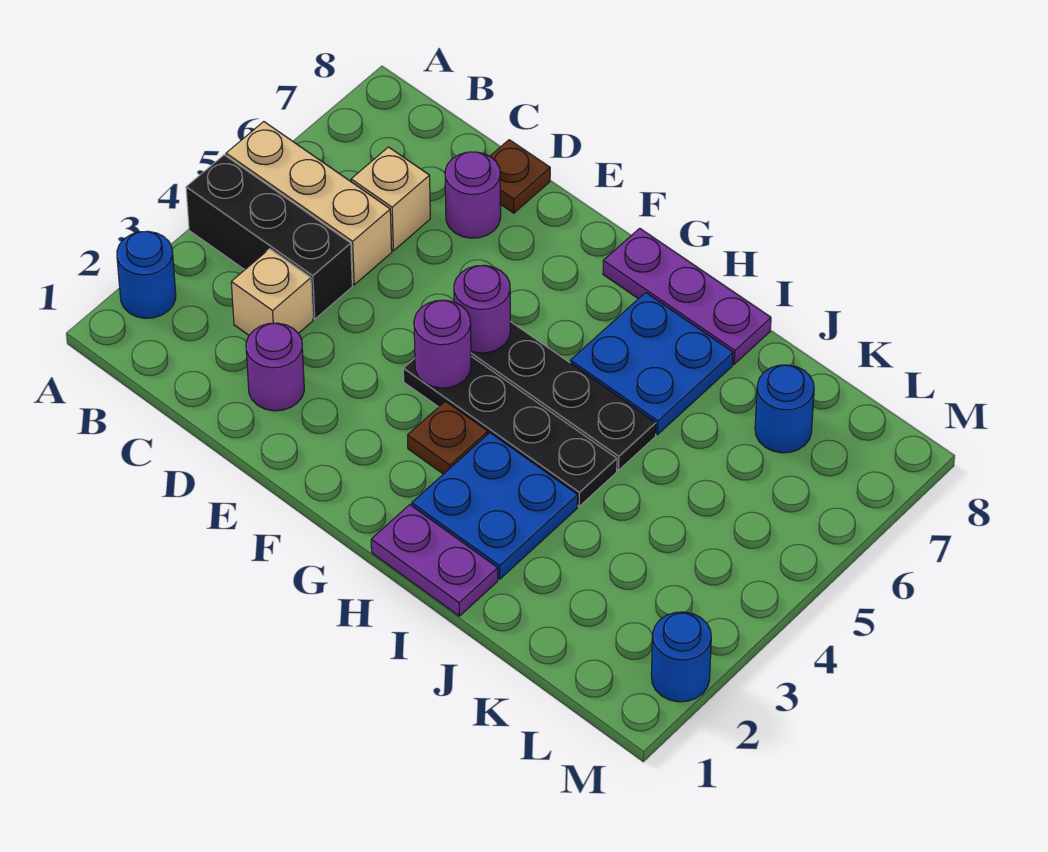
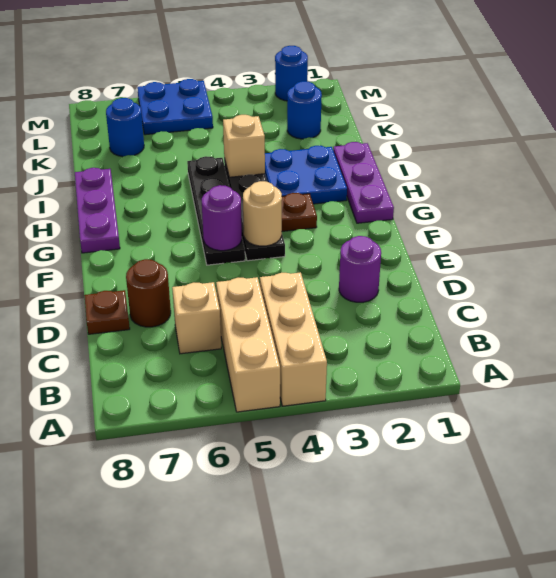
blue round brick A2 level 1 -> blue round brick K2 level 1
black brick A4:C4 level 1 -> tan brick A4:C4 level 1
tan brick C3 level 1 -> tan brick I4 level 2
purple round brick D7 level 1 -> brown round brick D7 level 1
purple round brick F4 level 2 -> tan round brick F4 level 2
purple plate H1:I1 level 1 -> purple plate G1:I1 level 1
blue plate H6:I7 level 1 -> blue plate L5:M6 level 1

